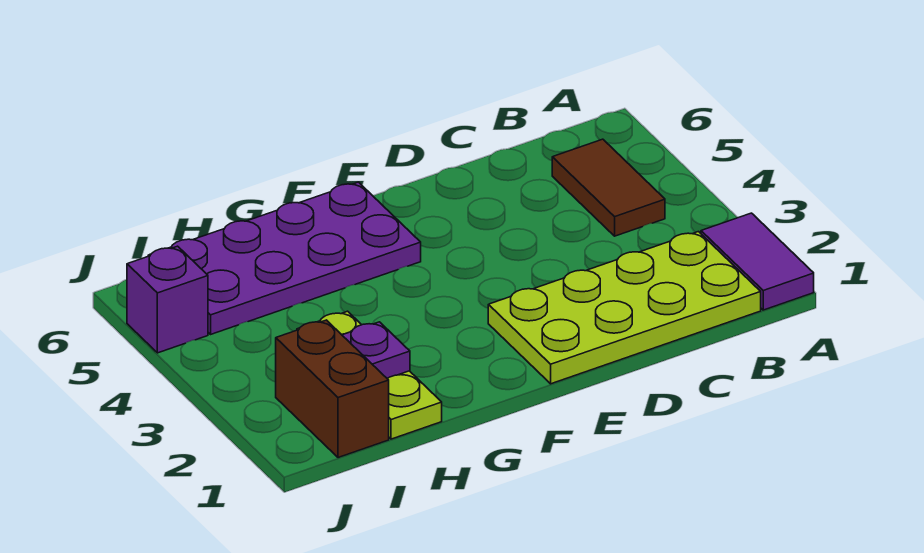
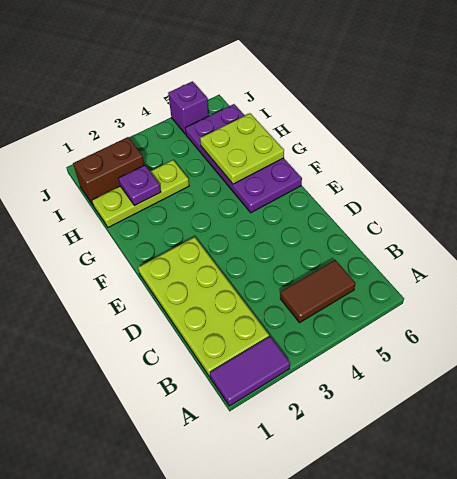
none -> lime plate G5:H6 level 2

